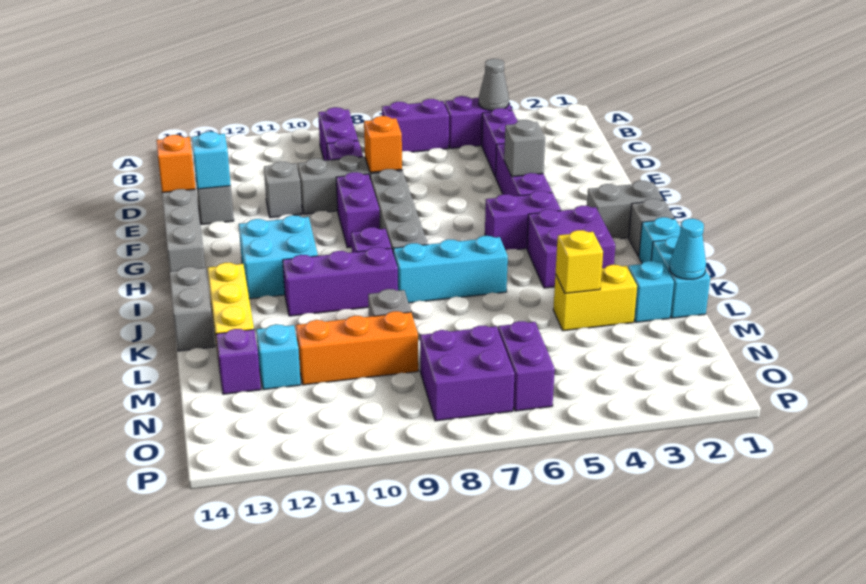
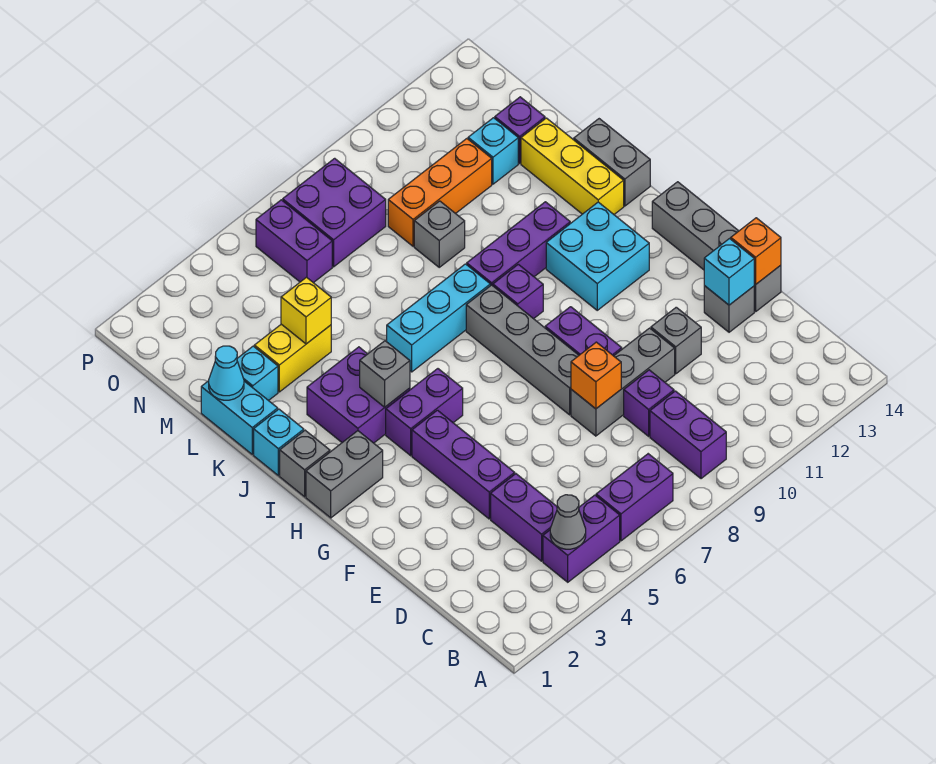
grey brick F4 level 2 -> grey brick I4 level 2

